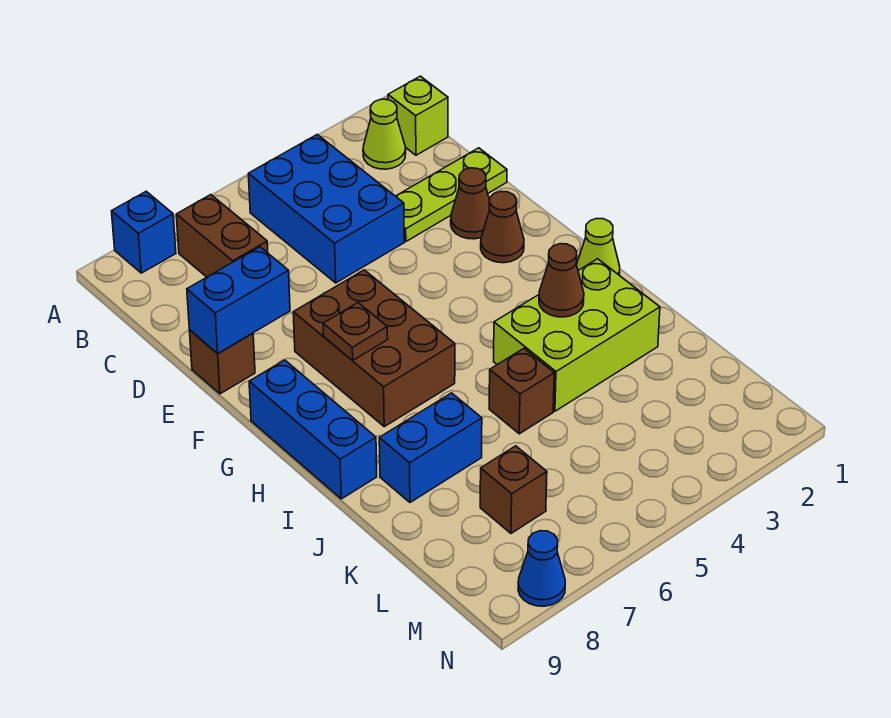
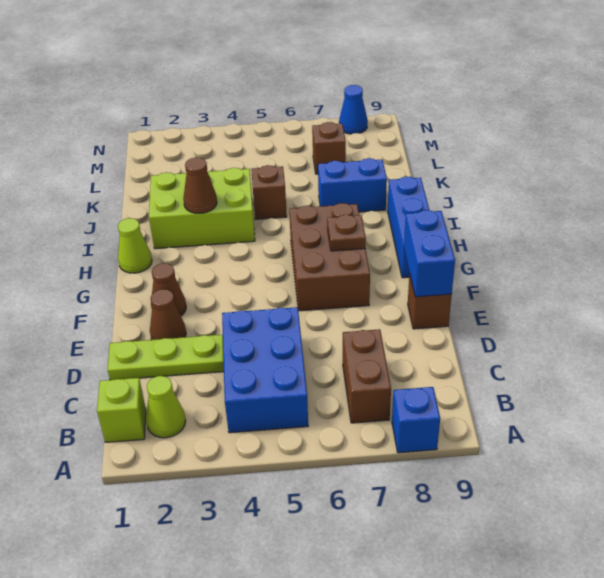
blue brick E8:E9 level 2 -> blue brick E9:F9 level 2

